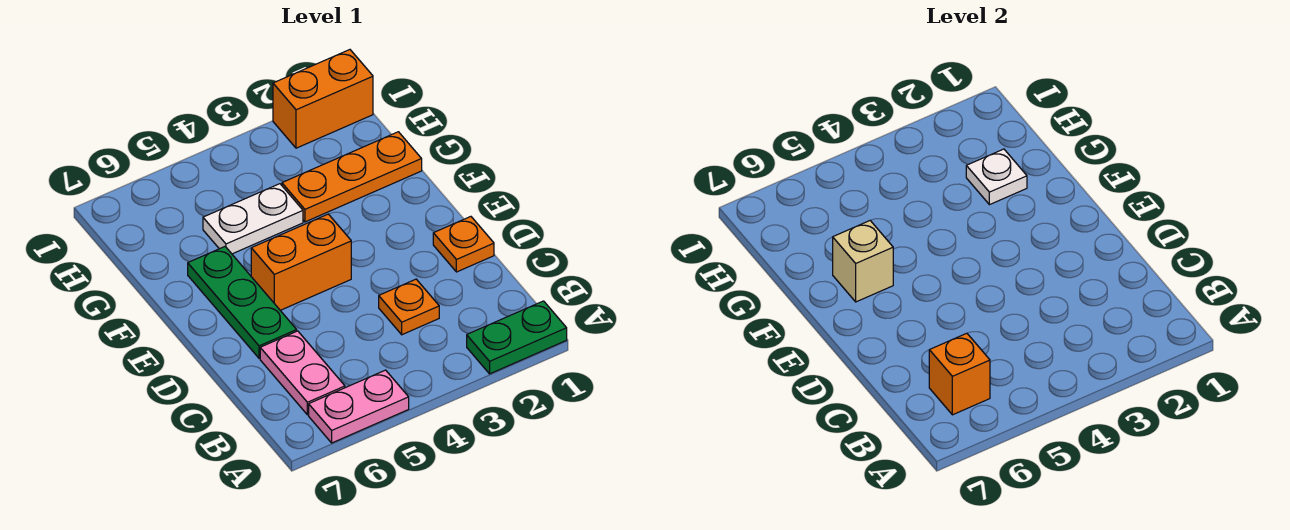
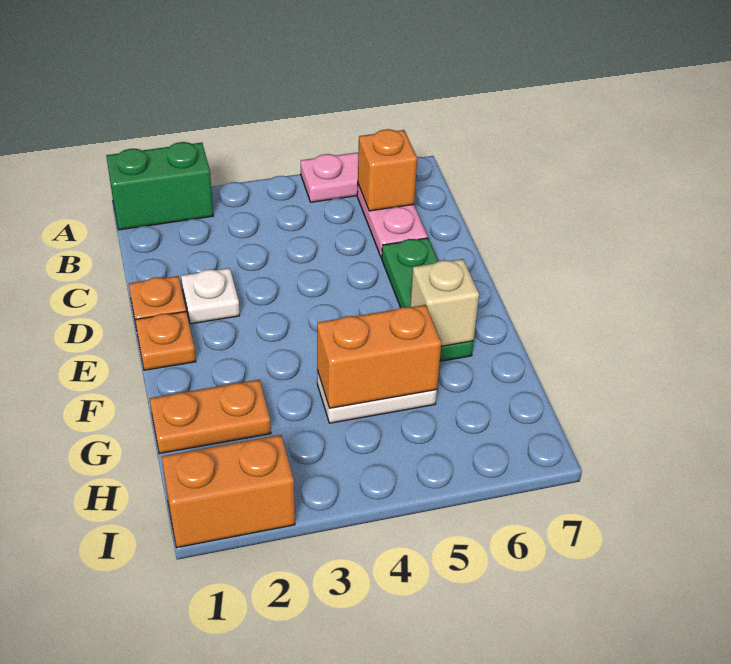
green plate A1:A2 level 1 -> green brick A1:A2 level 1
orange plate C3 level 1 -> orange plate E1 level 1
orange brick E4:E5 level 1 -> orange brick G4:G5 level 2
orange plate G1:G3 level 1 -> orange plate G1:G2 level 1
white plate G2 level 2 -> white plate D2 level 1

